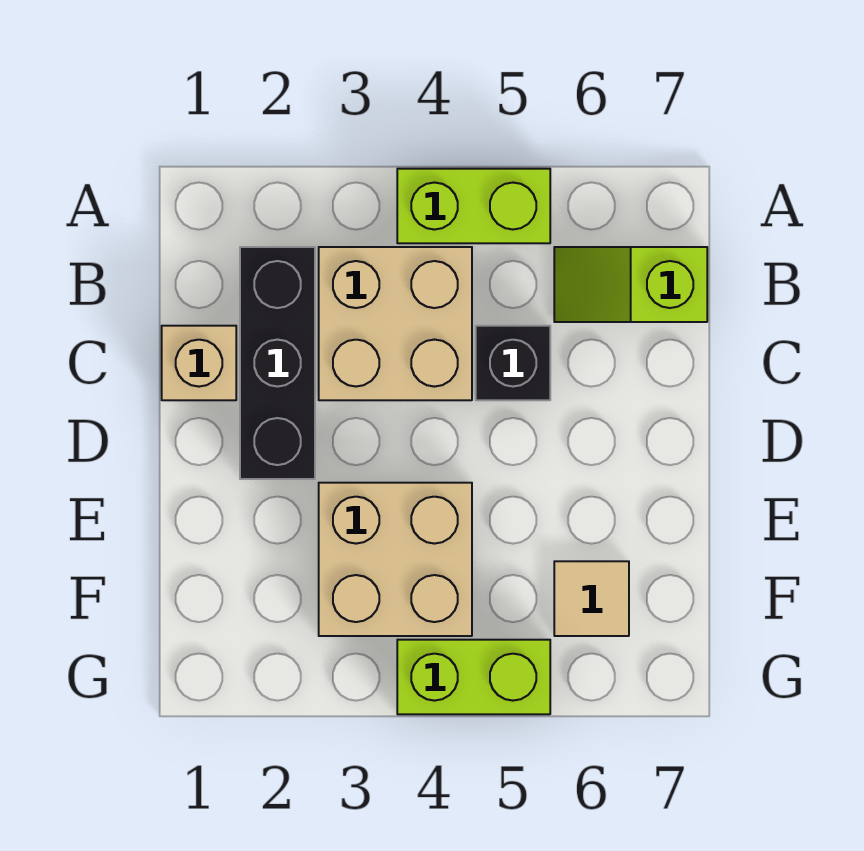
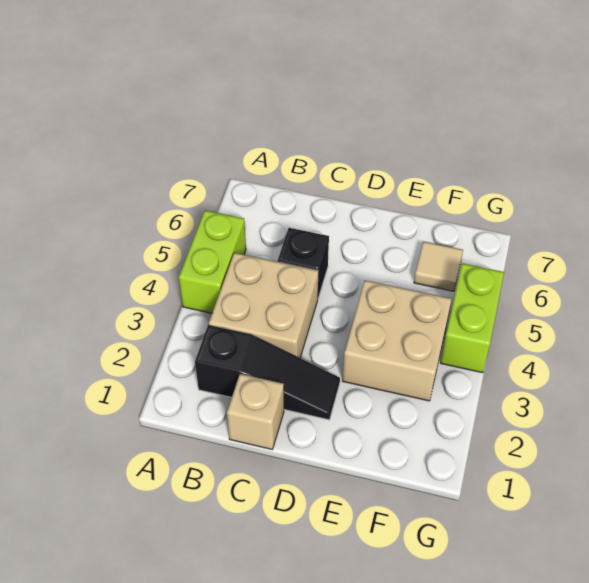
black brick B2:D2 level 1 -> black slope B2:D2 level 1 top B
lime slope B6:B7 level 1 top 7 -> none

